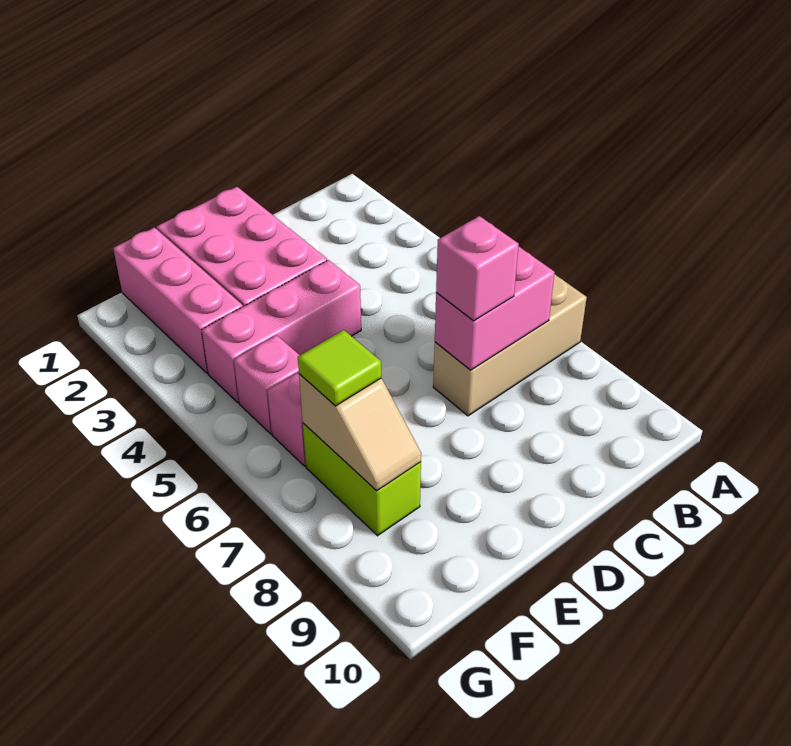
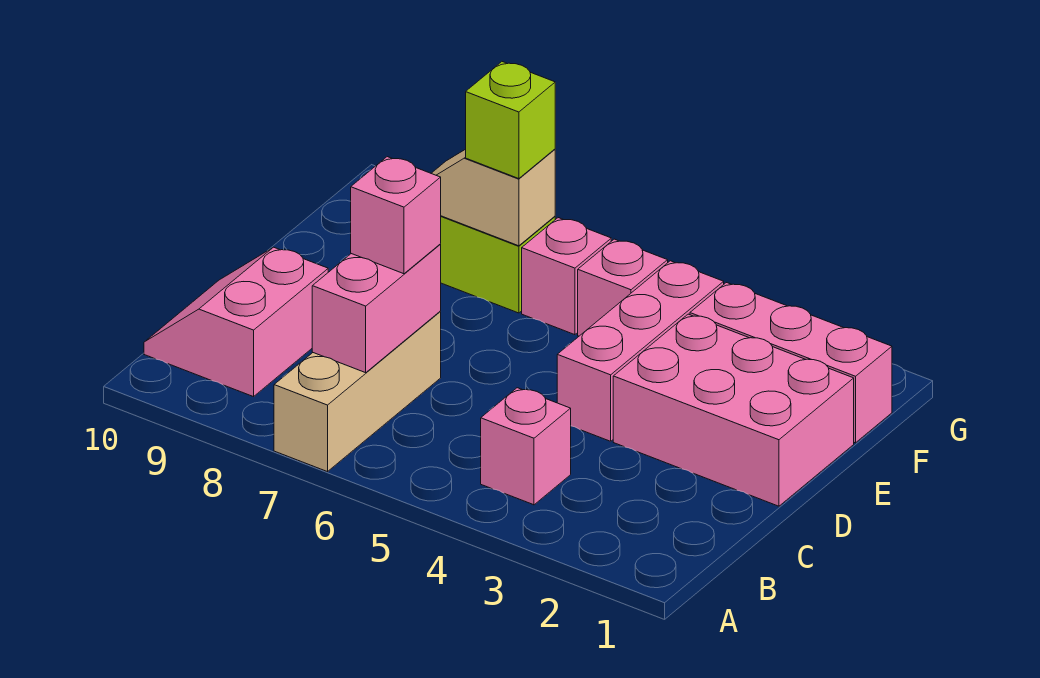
none -> pink brick B4 level 1
none -> pink slope B9:C10 level 1 top 9
lime tile F7 level 3 -> lime brick F7 level 3

